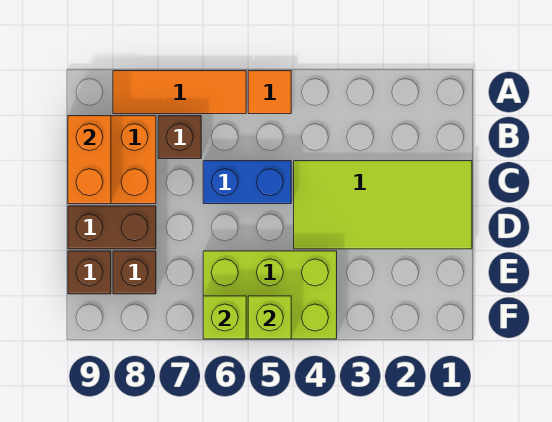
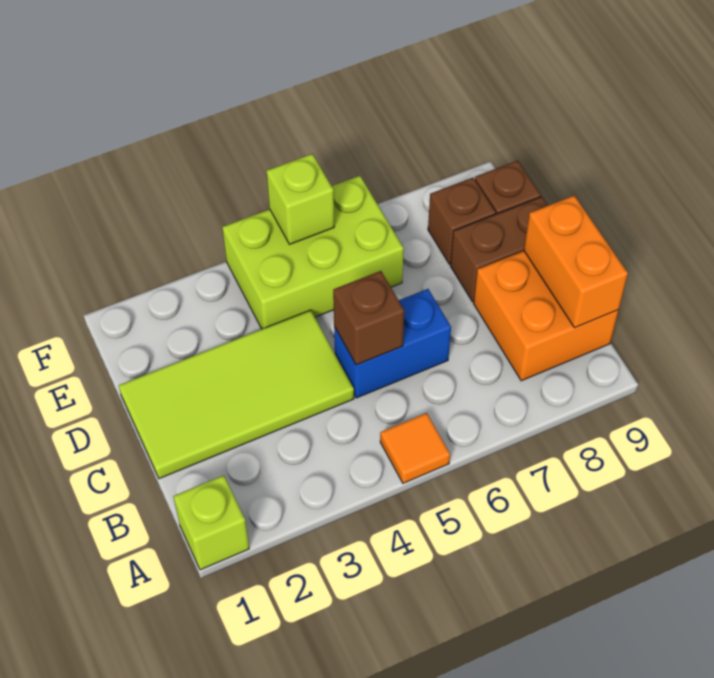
orange tile A6:A8 level 1 -> none
brown brick B7 level 1 -> brown brick C5 level 2
lime brick F6 level 2 -> lime brick A1 level 1

